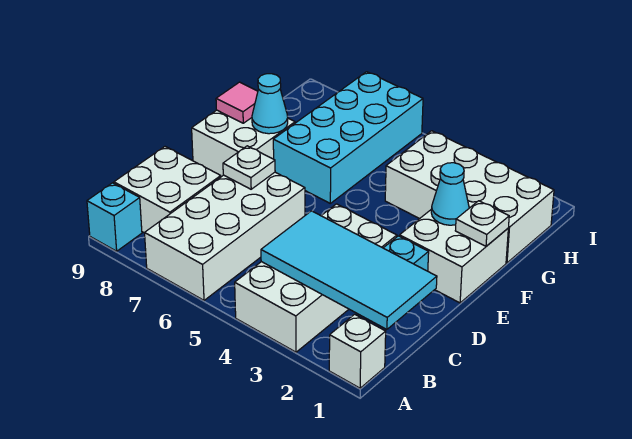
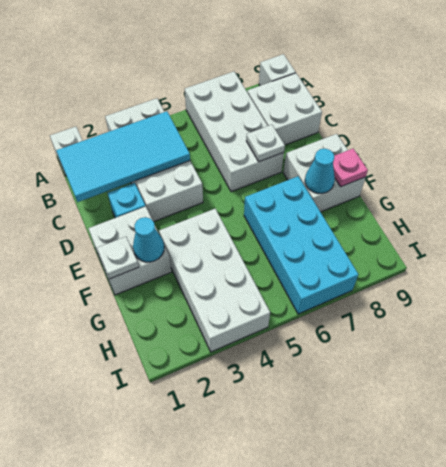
cyan brick A9 level 1 -> white brick A9 level 1
pink tile F9 level 2 -> pink plate F9 level 2
white brick G1:H4 level 1 -> white brick F3:I4 level 1

